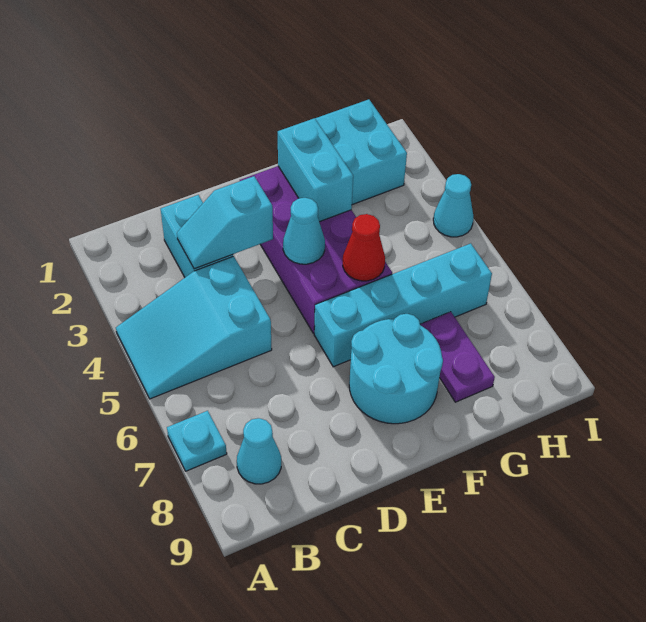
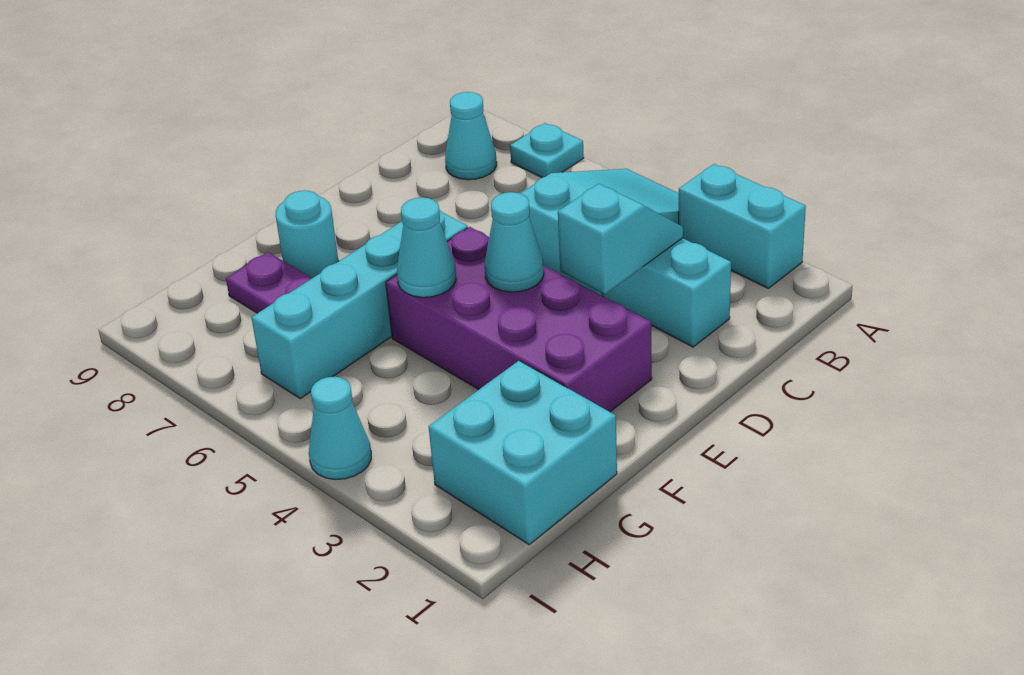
cyan round brick E7:F8 level 1 -> cyan round brick F8 level 1
cyan brick F2:F3 level 2 -> cyan brick A2:A3 level 1
red cone F5 level 2 -> cyan cone F5 level 2

